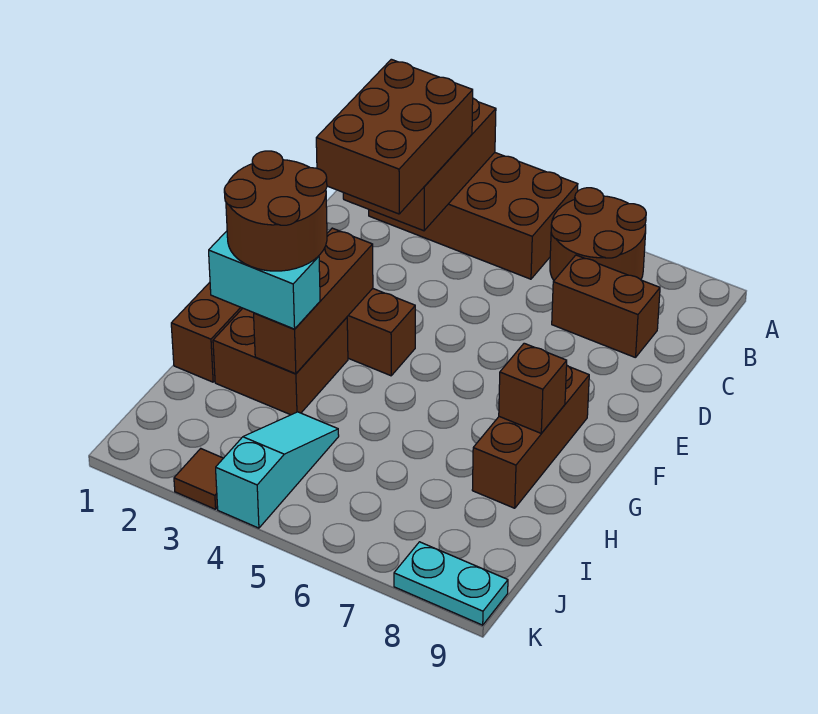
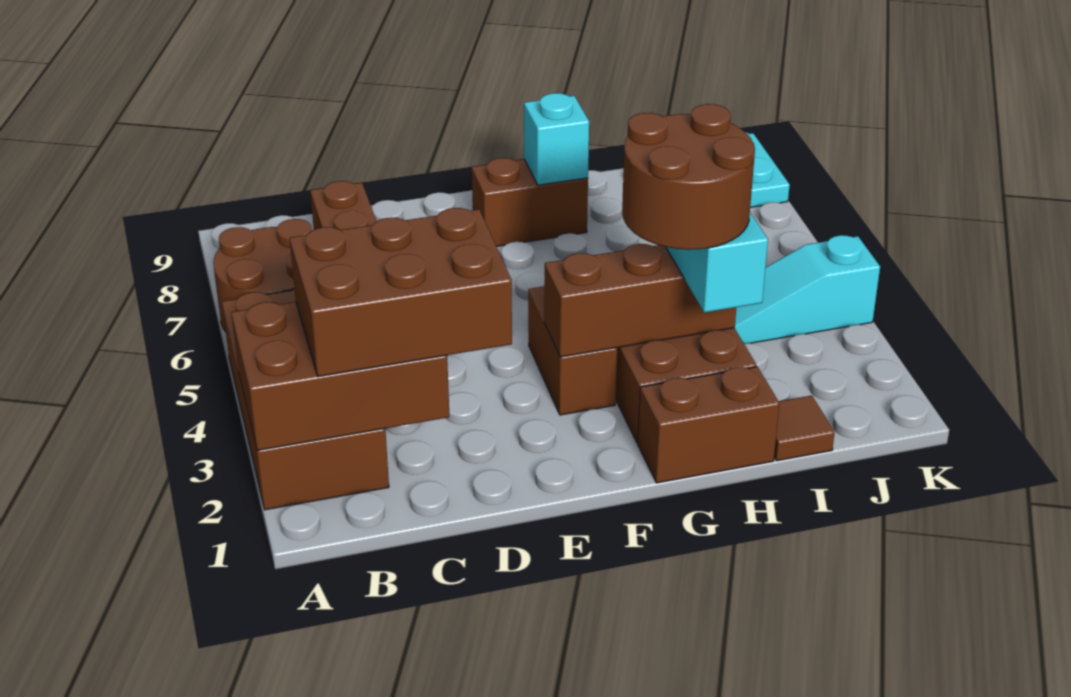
brown brick F8:H8 level 1 -> brown brick F8:G8 level 1
brown brick G8 level 2 -> cyan brick G8 level 2
brown tile K3 level 1 -> brown tile I1 level 1

